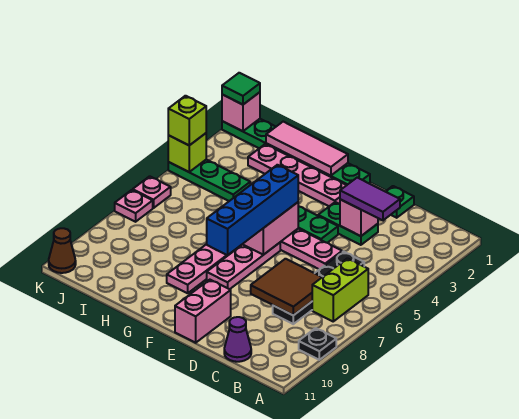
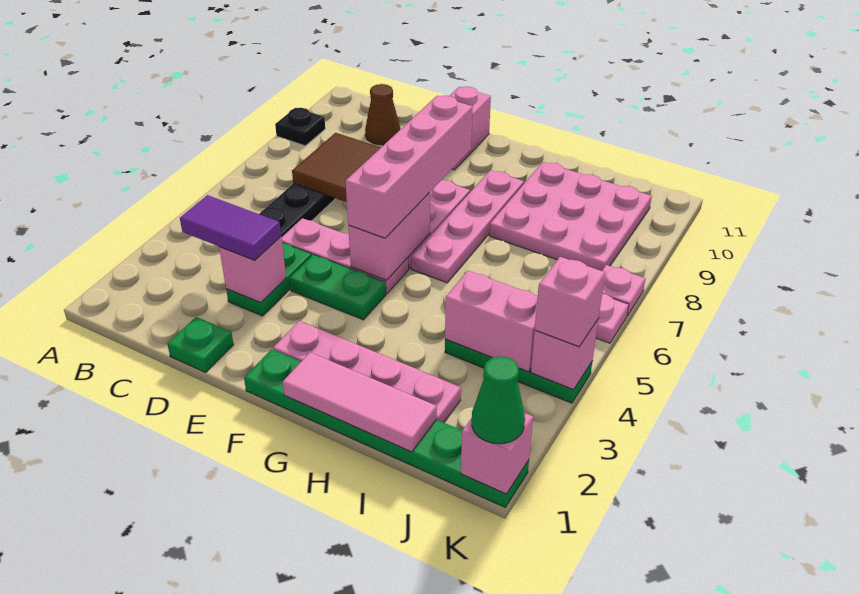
lime brick B6:B7 level 1 -> none
purple cone C11 level 1 -> none
green plate D3:E3 level 1 -> green plate D3:D4 level 1
blue brick F5:F8 level 3 -> pink brick F5:F8 level 3
none -> pink plate H8:J10 level 1
none -> pink brick I4:J4 level 2
green tile K1 level 3 -> green cone K1 level 3
lime brick K4 level 2 -> pink brick K4 level 2
lime brick K4 level 3 -> pink brick K4 level 3
brown cone K11 level 1 -> brown cone C10 level 1

